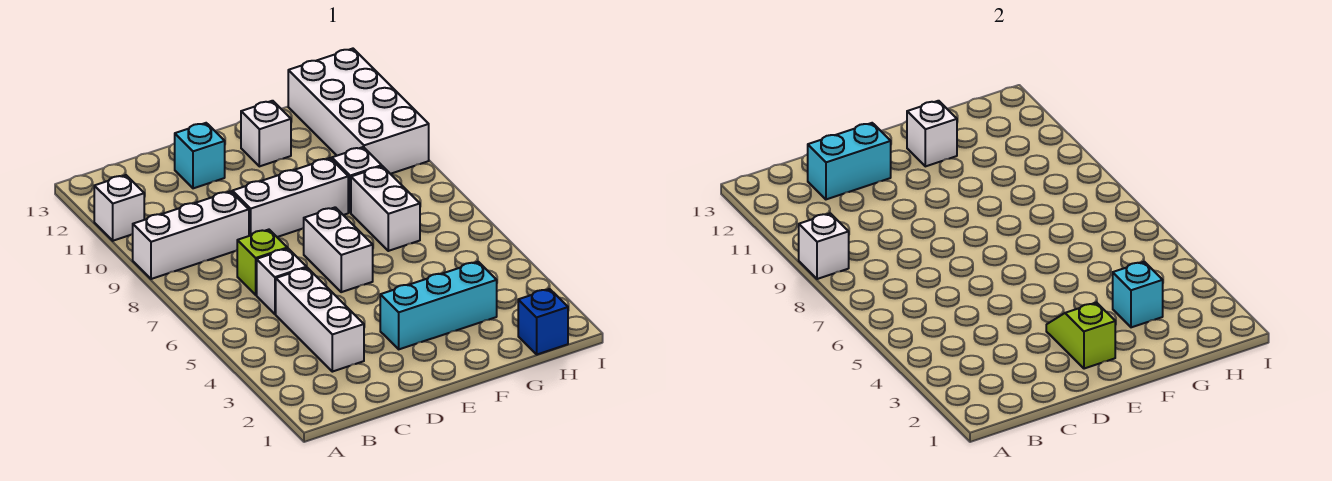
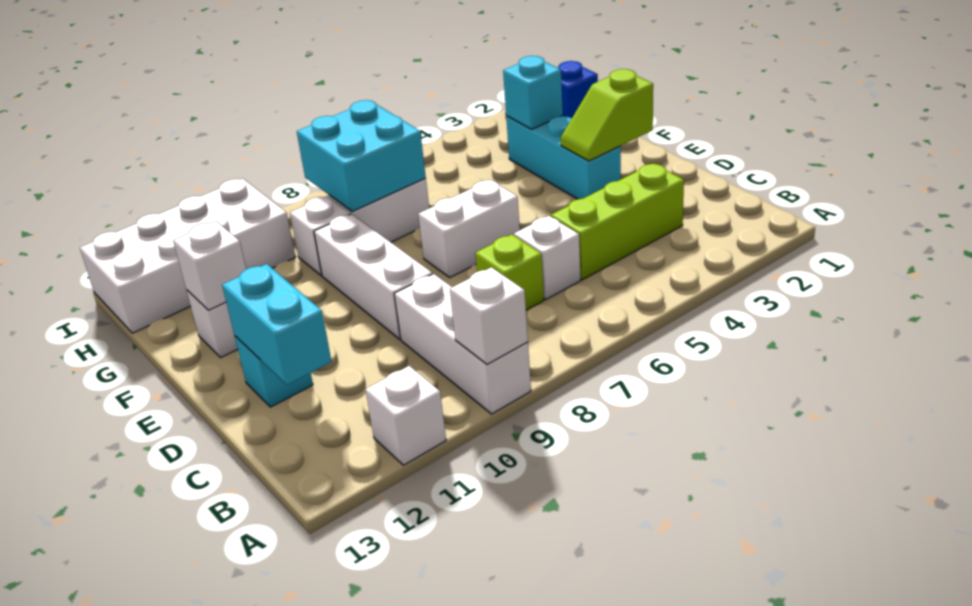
white brick C3:C5 level 1 -> lime brick C3:C5 level 1
none -> cyan brick G7:H8 level 2

